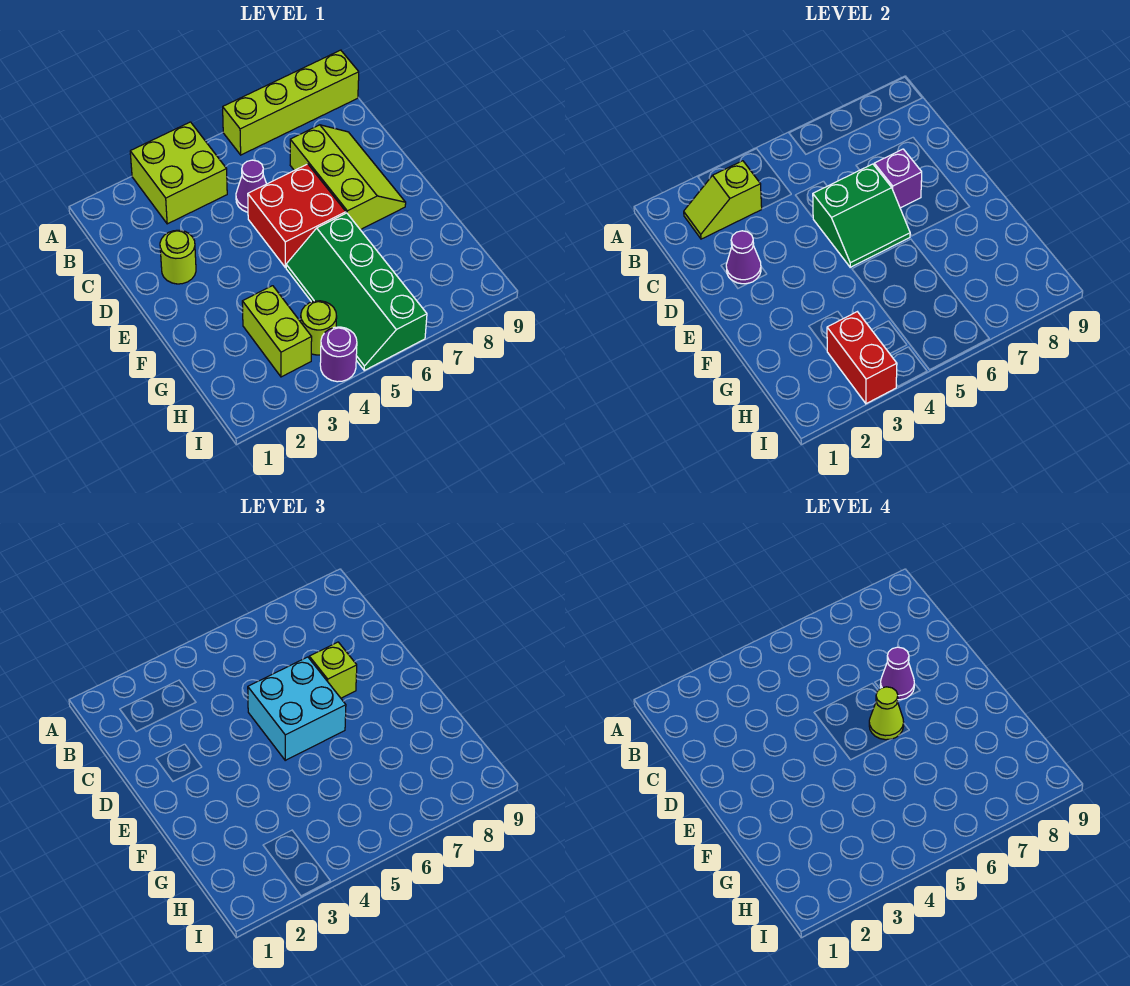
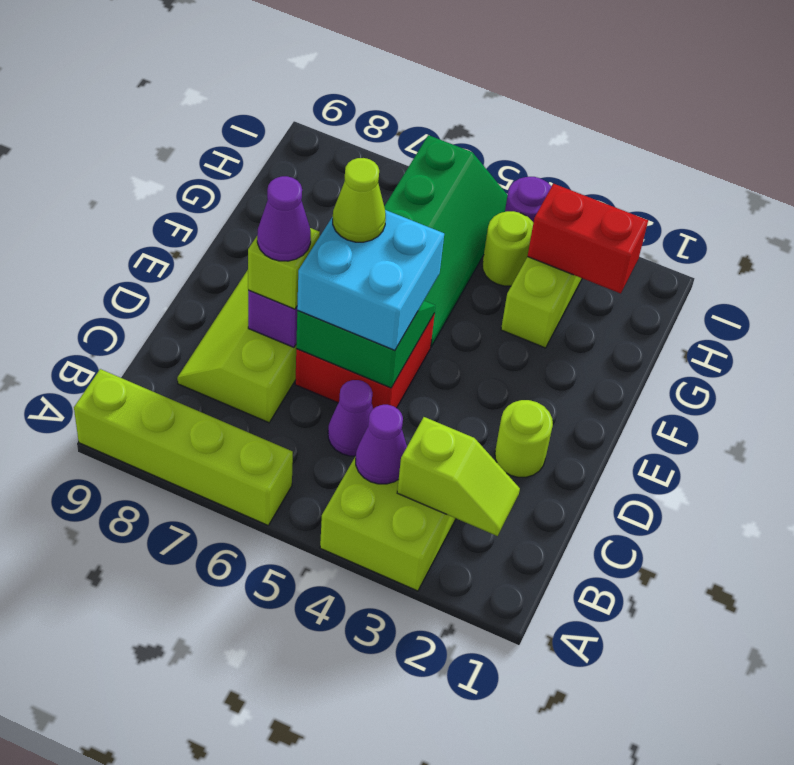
purple cone D2 level 2 -> purple cone B4 level 2
red brick H3:I3 level 2 -> red brick H2:H3 level 2

